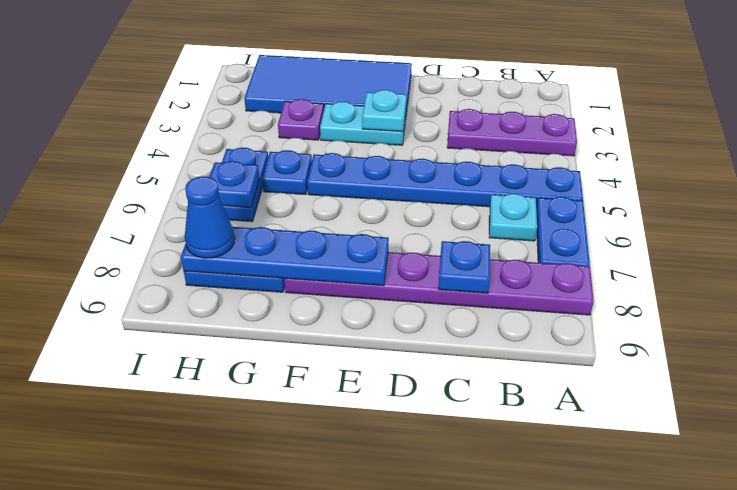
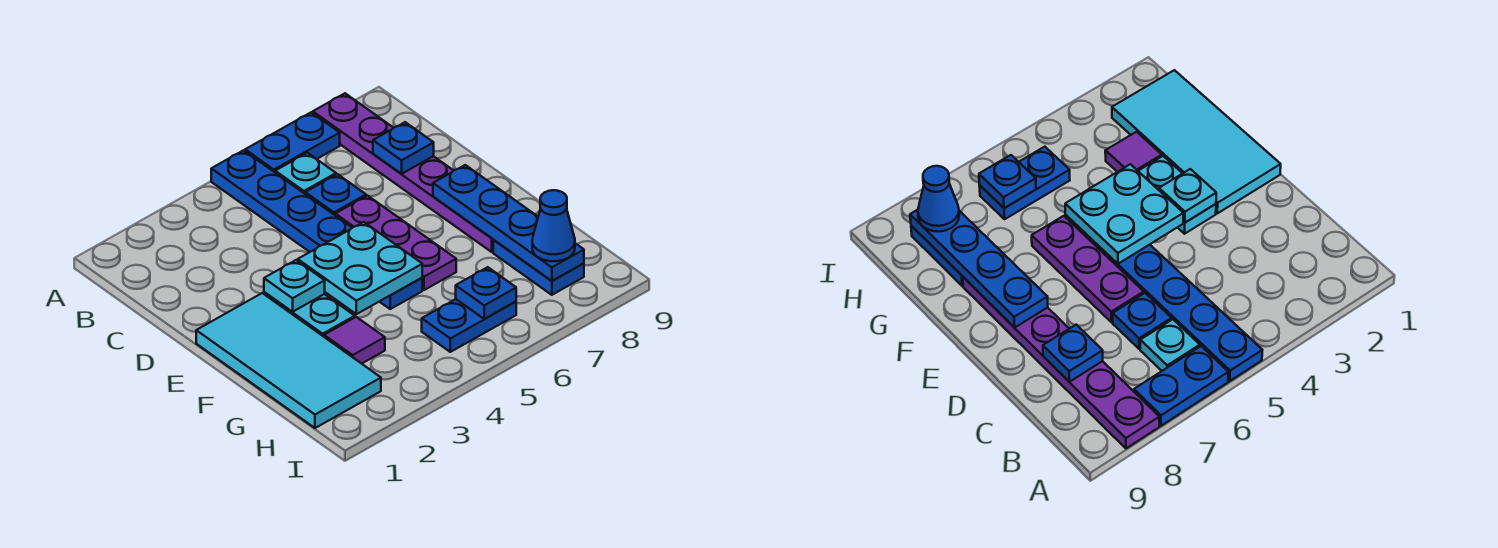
purple plate A3:C3 level 1 -> purple plate D6:F6 level 1
blue tile E1:H2 level 1 -> cyan tile E1:H2 level 1
none -> cyan plate E4:F5 level 2
purple plate G3 level 1 -> purple tile G3 level 1
blue plate G5 level 1 -> blue plate C6 level 1

